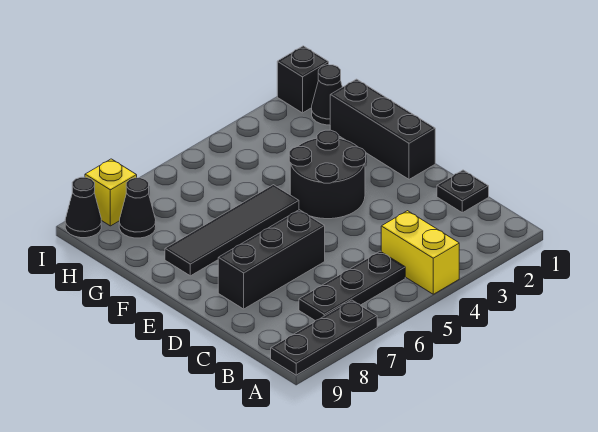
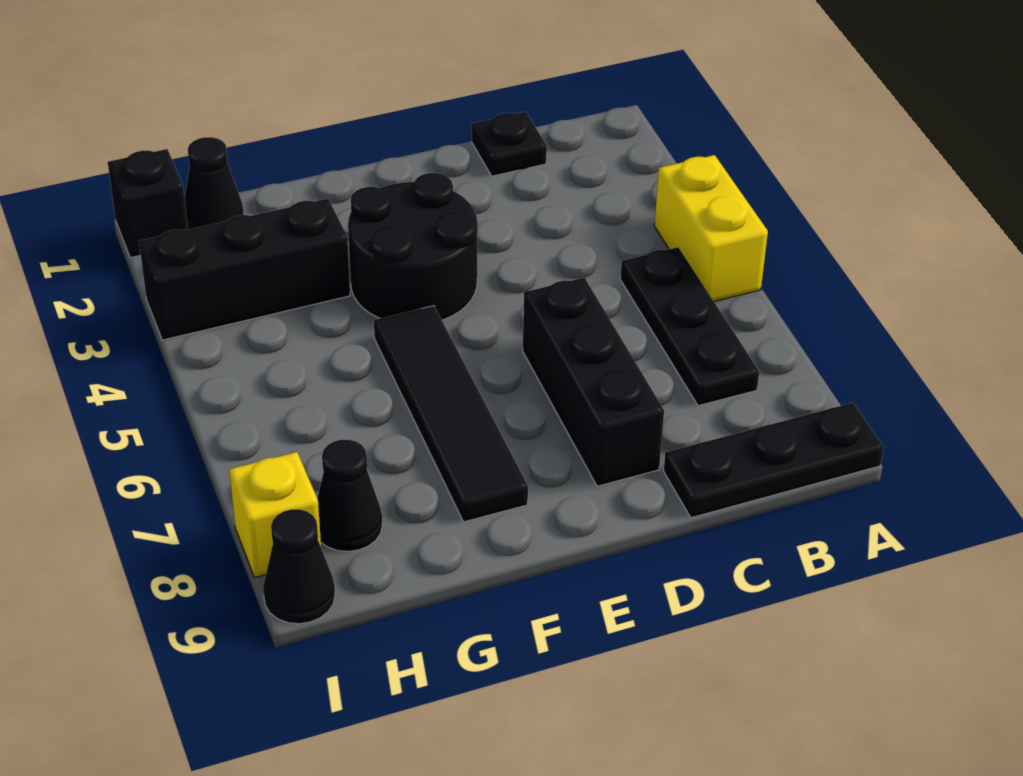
yellow brick A4:B4 level 1 -> yellow brick A4:A5 level 1
black plate A7:A9 level 1 -> black plate A9:C9 level 1
black brick E1:G1 level 1 -> black brick G3:I3 level 1

